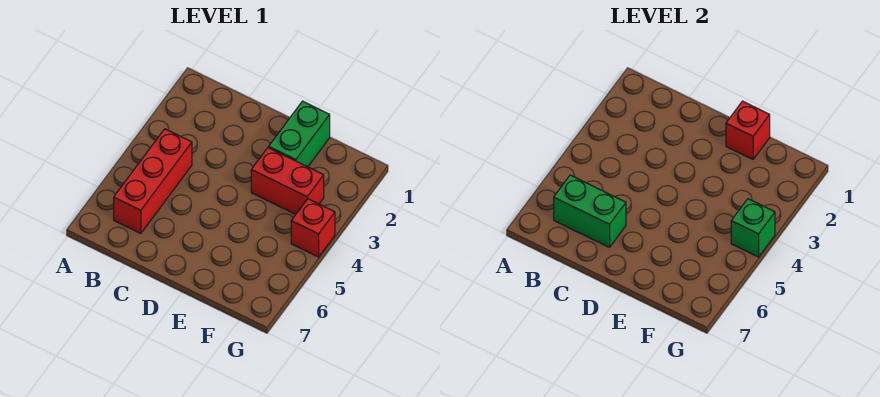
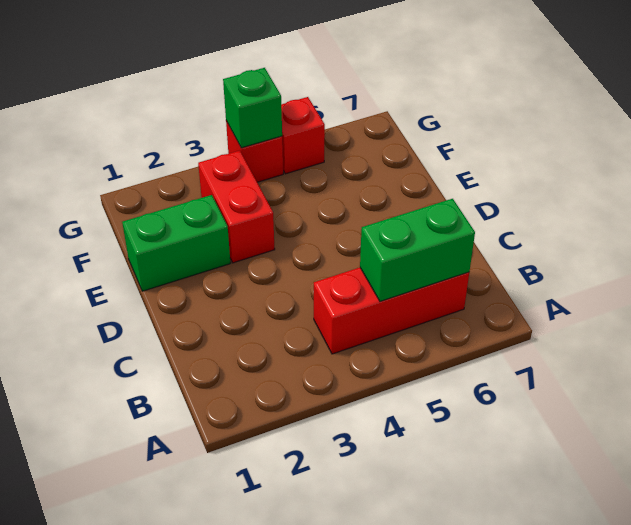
green brick B6:C6 level 2 -> green brick B5:B6 level 2
red brick E1 level 2 -> red brick G5 level 1

